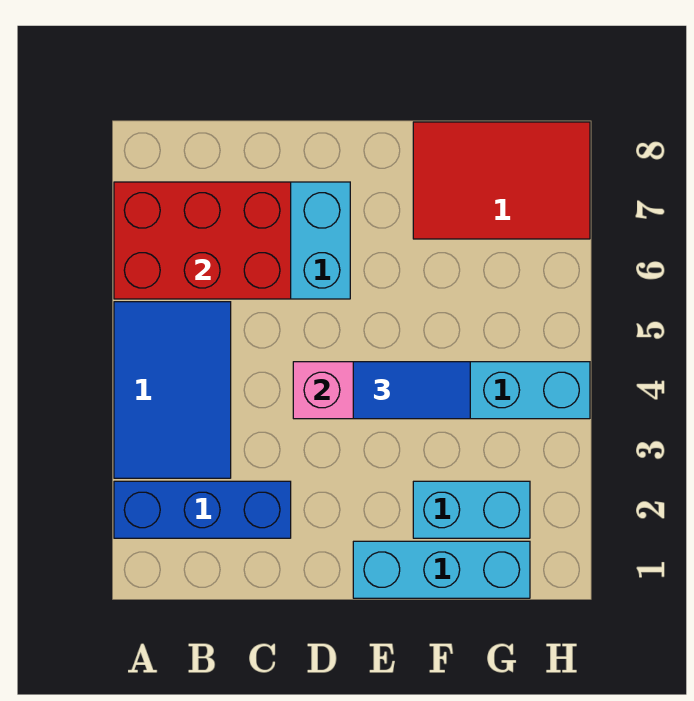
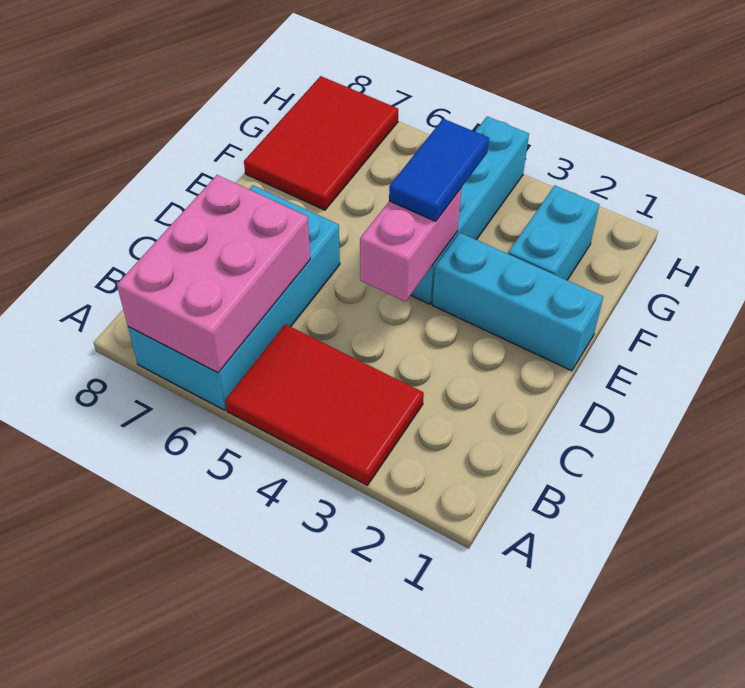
blue brick A2:C2 level 1 -> none
blue tile A3:B5 level 1 -> red tile A3:B5 level 1
red brick A6:C7 level 2 -> pink brick A6:C7 level 2
cyan brick E1:G1 level 1 -> cyan brick E1:E3 level 1

